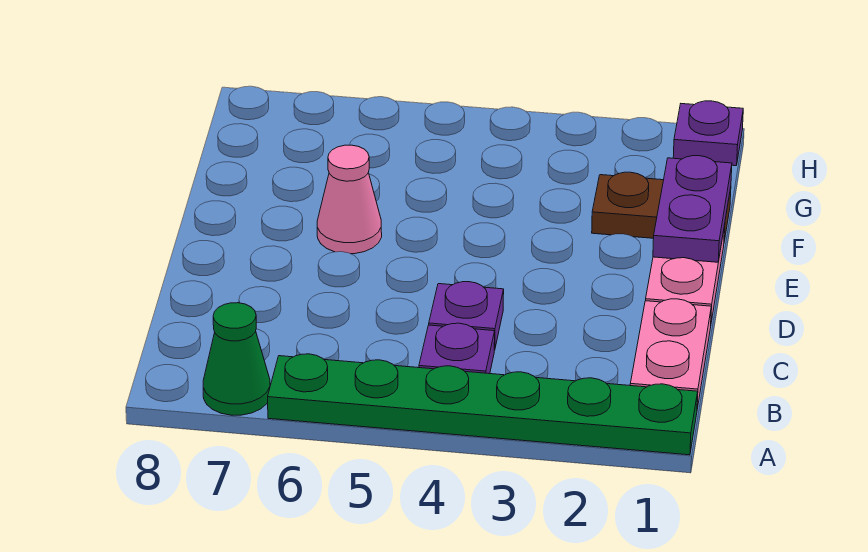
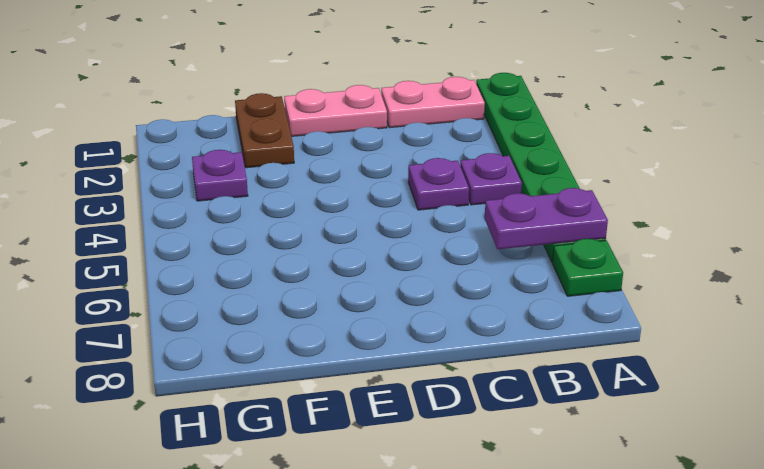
green cone A7 level 1 -> green plate A7 level 1
purple plate E1:F1 level 2 -> purple plate A6:B6 level 2
pink cone E6 level 1 -> none
purple plate H1 level 1 -> purple plate G3 level 1

